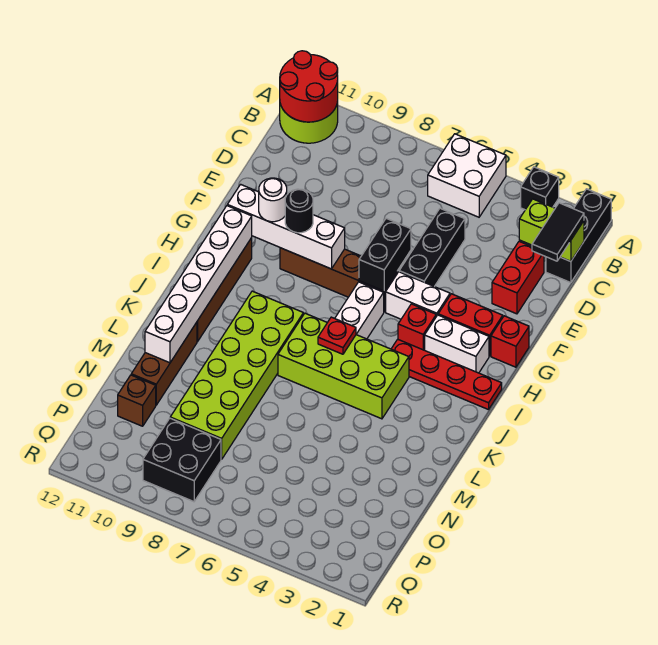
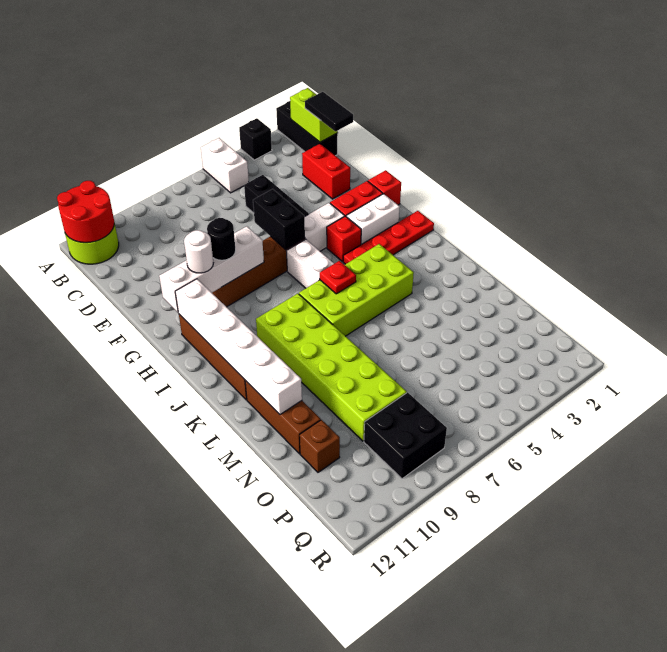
white brick A5:B6 level 1 -> white brick A5:B5 level 1
lime brick C1:C2 level 2 -> lime brick B1:C1 level 2

